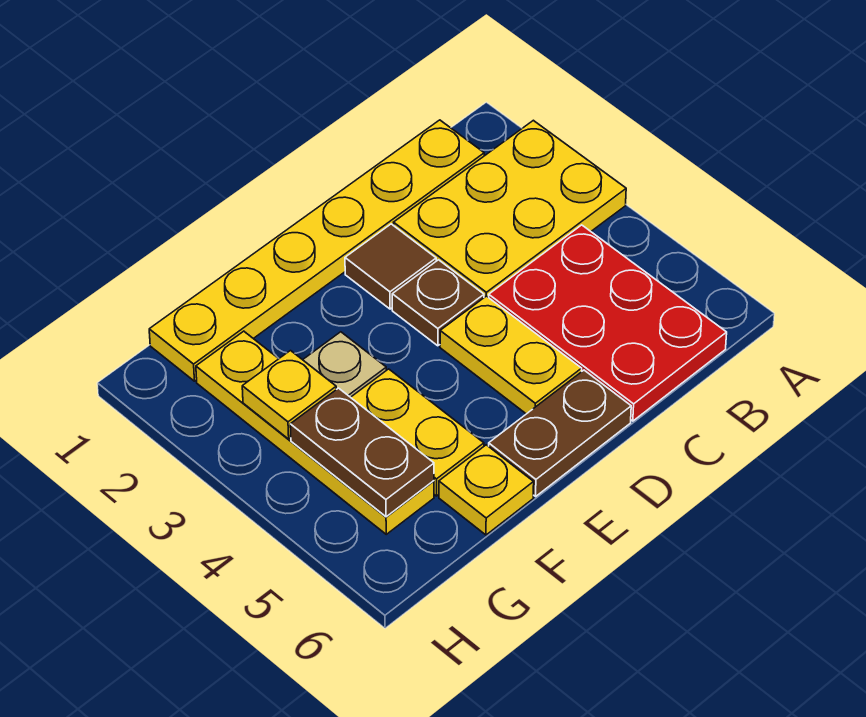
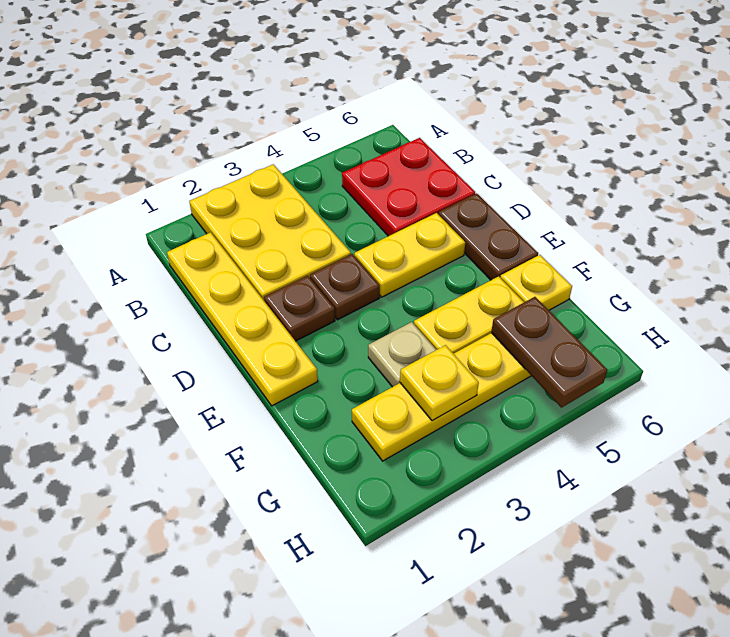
yellow plate B1:G1 level 1 -> yellow plate B1:E1 level 1
red plate B4:C6 level 1 -> red plate B5:C6 level 1
brown tile D2 level 1 -> brown plate D2 level 1
brown plate G4:G5 level 2 -> brown plate G5:H5 level 2

